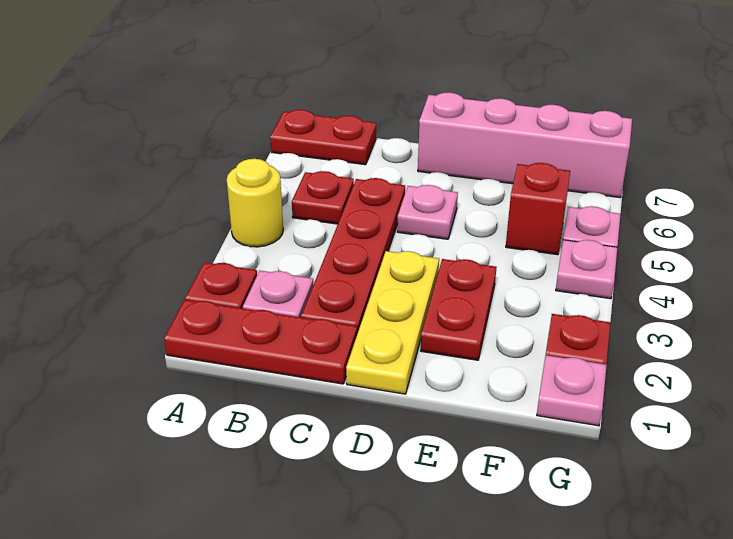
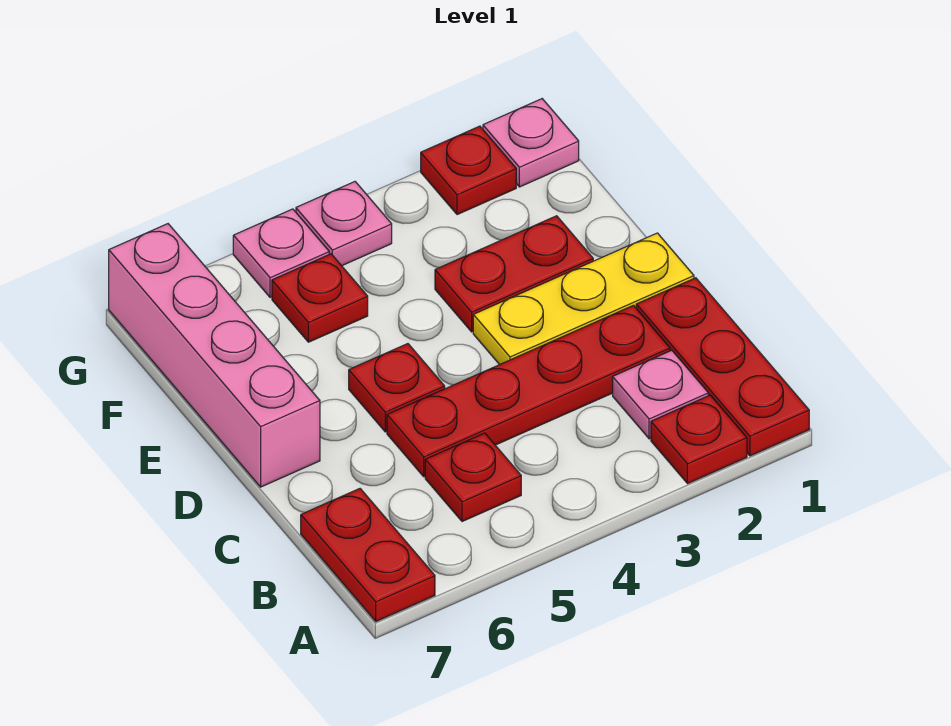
yellow round brick A4 level 1 -> none
pink plate D5 level 1 -> red plate D5 level 1
red brick F5 level 1 -> red plate F5 level 1

